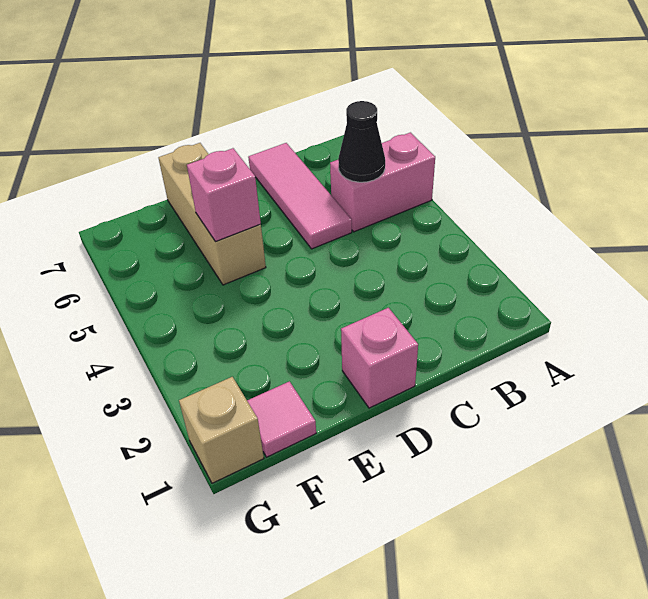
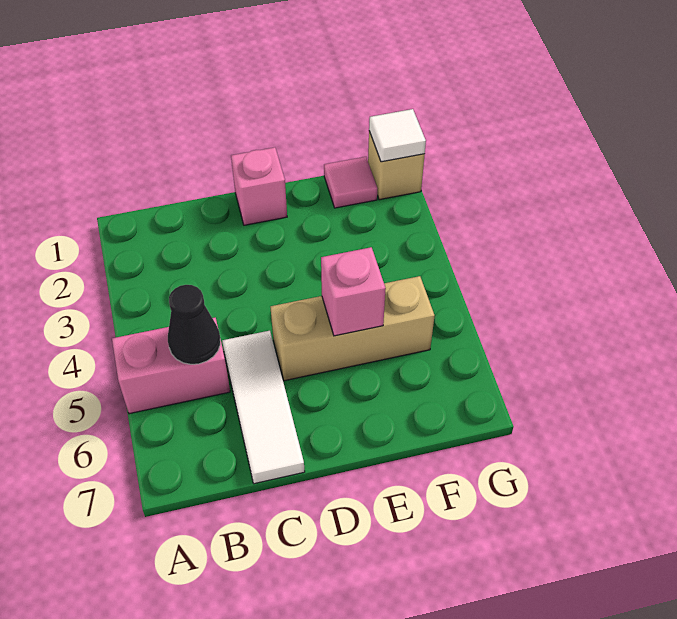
pink tile C5:C7 level 1 -> white tile C5:C7 level 1
tan brick E5:E7 level 1 -> tan brick D5:F5 level 1
none -> white tile G1 level 2

